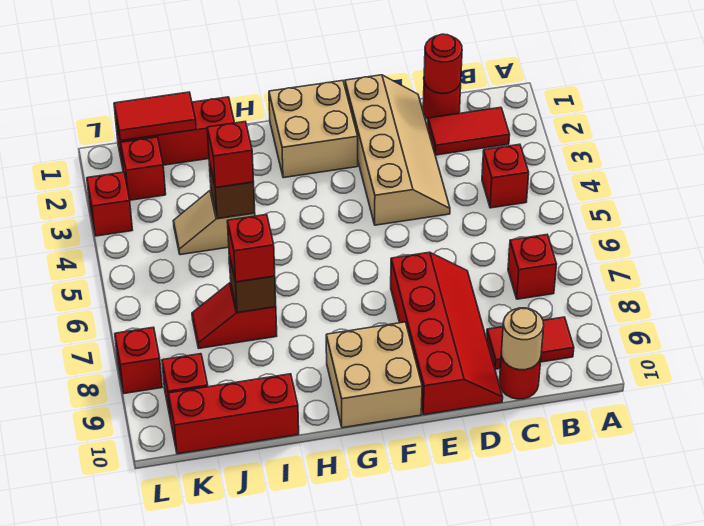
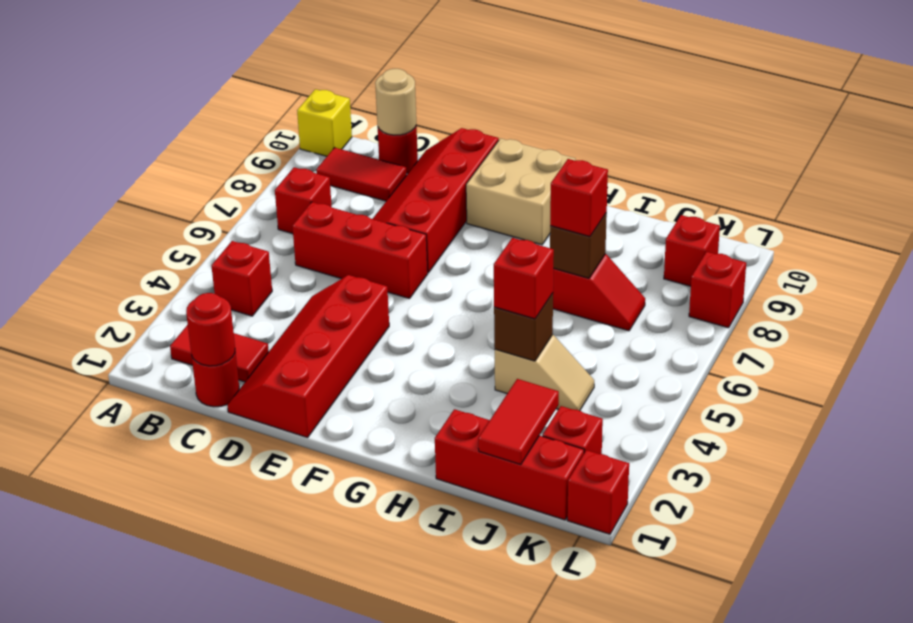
none -> yellow brick A10 level 1
tan slope D1:E4 level 1 top E -> red slope D1:E4 level 1 top E
tan brick F1:G2 level 1 -> none
red brick I10:K10 level 1 -> red brick C6:E6 level 1
red tile J1:K1 level 2 -> red tile J1:J2 level 2
red brick L3 level 1 -> red brick L1 level 1

